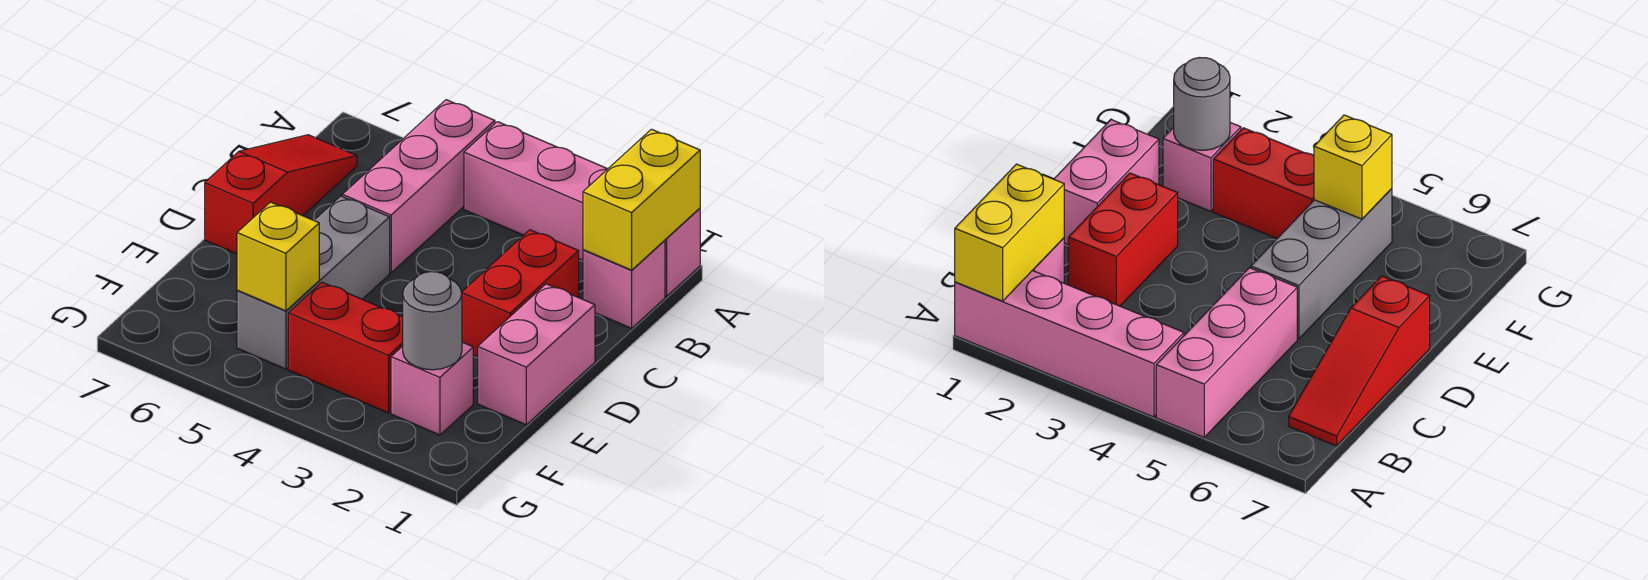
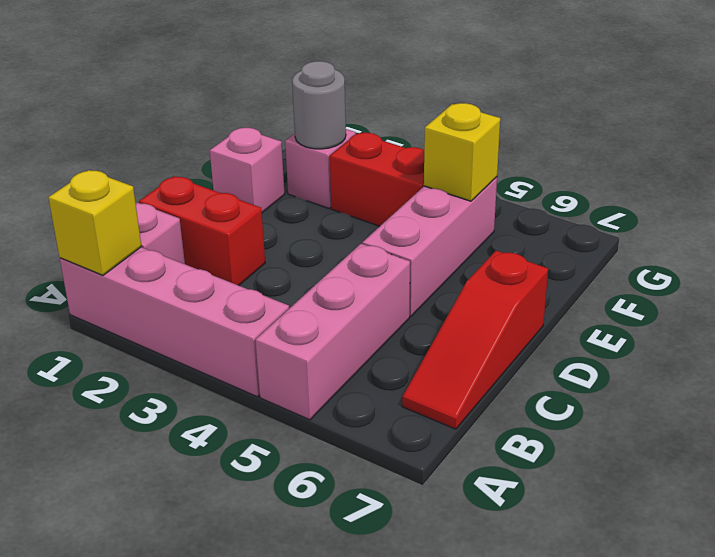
yellow brick A1:B1 level 2 -> yellow brick A1 level 2
red brick C2:D2 level 1 -> red brick C1:C2 level 1
pink brick D1:E1 level 1 -> pink brick E1 level 1
grey brick D5:F5 level 1 -> pink brick D5:F5 level 1

